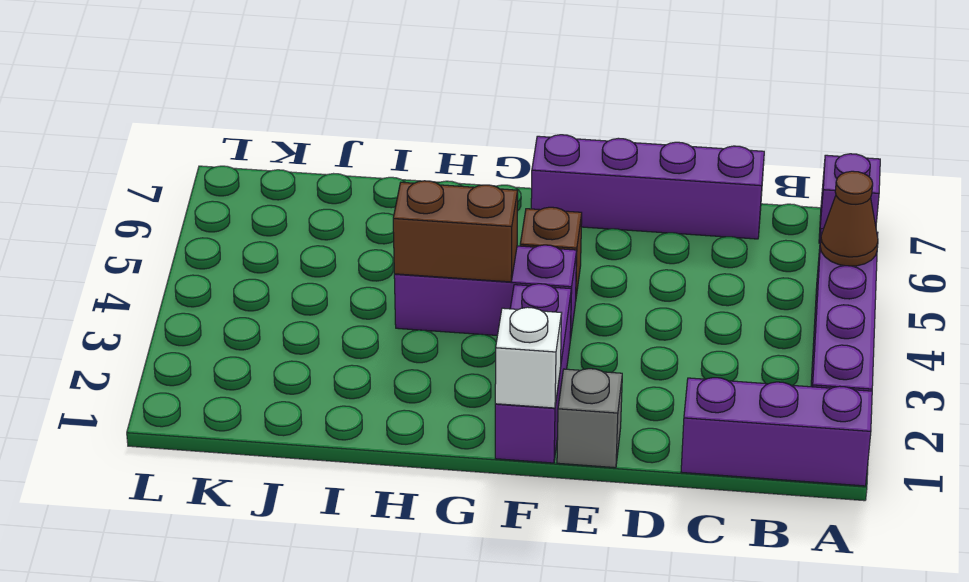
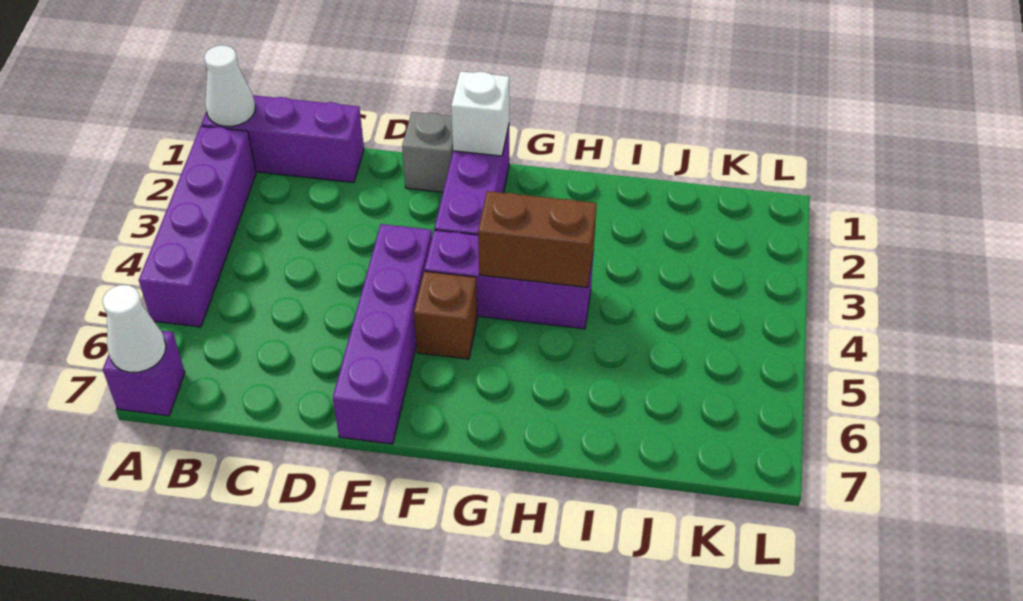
none -> white cone A1 level 2
brown cone A5 level 2 -> none
none -> white cone A7 level 2
purple brick C7:F7 level 1 -> purple brick E4:E7 level 1

